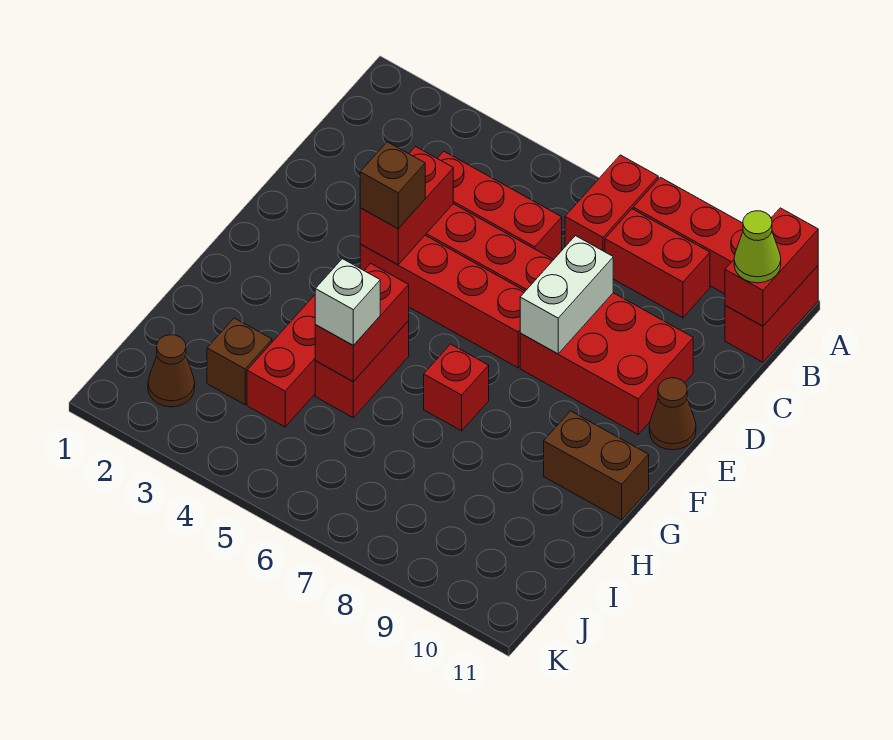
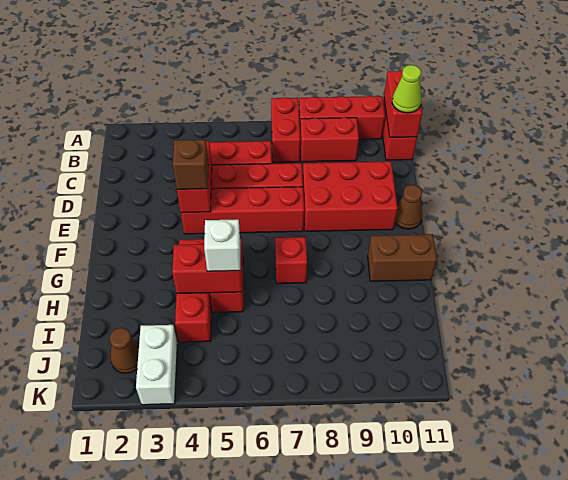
white brick D8:E8 level 2 -> white brick J3:K3 level 1
red brick G5:H5 level 2 -> red brick H4:H5 level 2
brown brick I3 level 1 -> none

